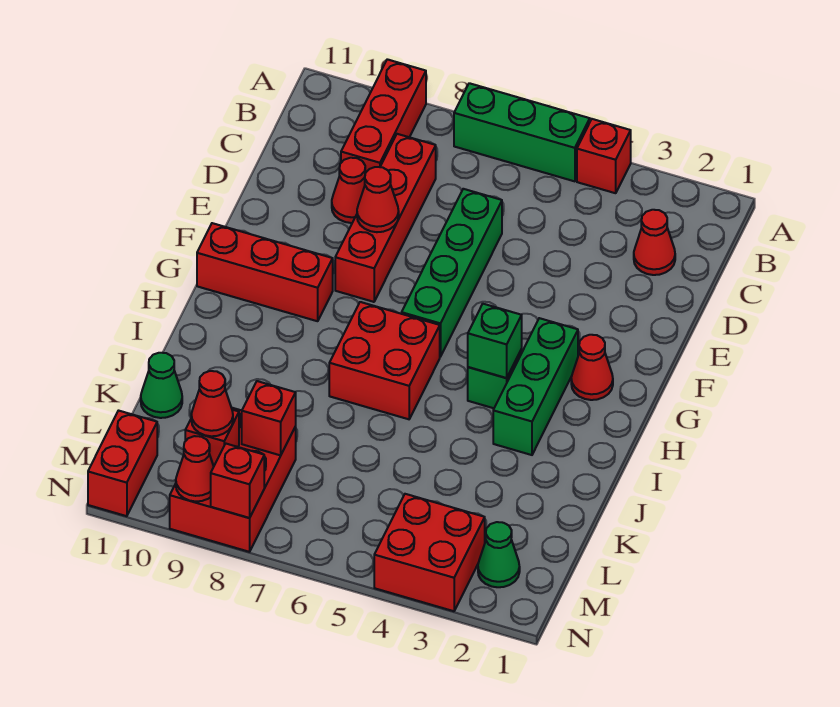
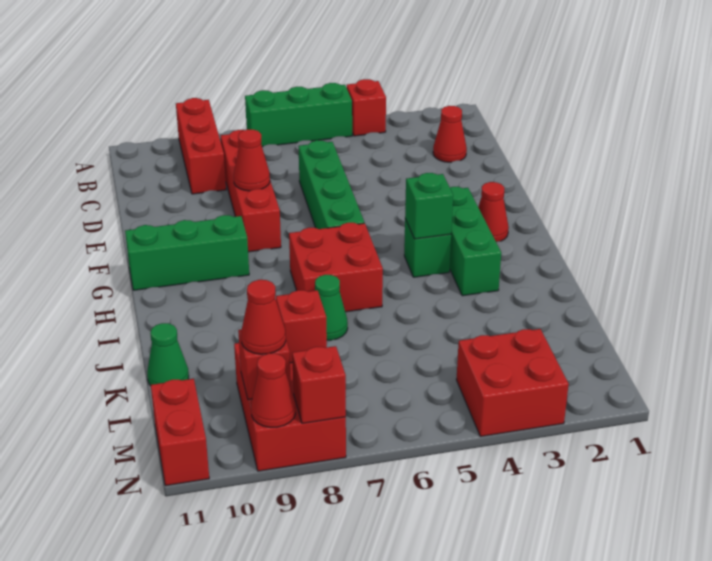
red cone D9 level 1 -> none
red brick G9:G11 level 1 -> green brick G9:G11 level 1
green cone M2 level 1 -> green cone J7 level 1

